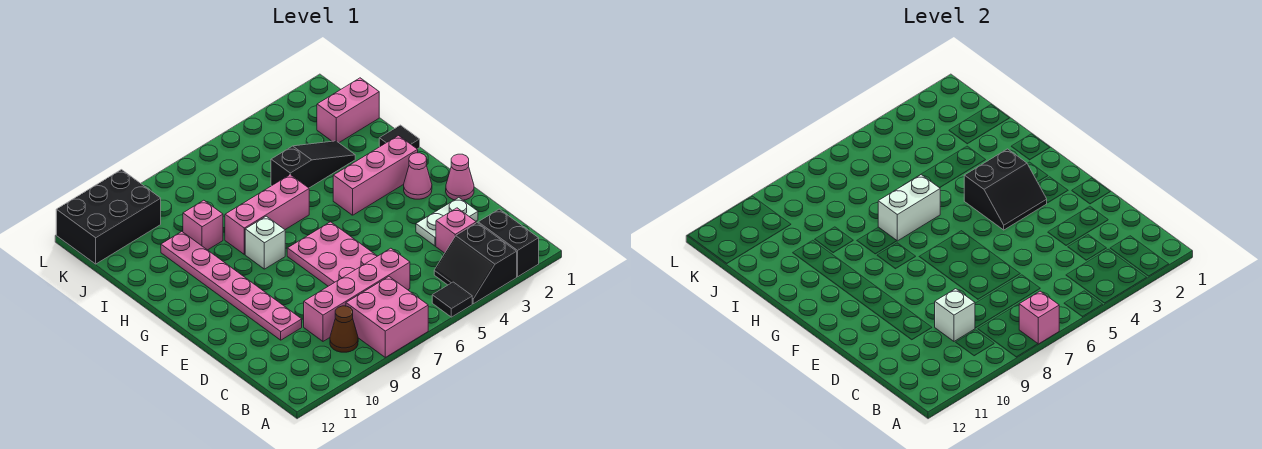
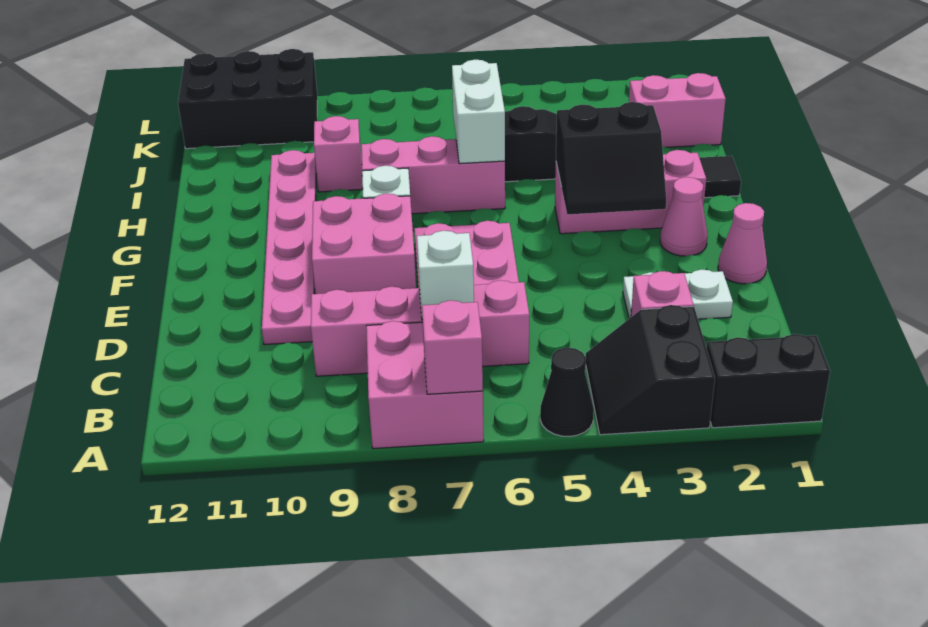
black brick A2:B2 level 1 -> black brick A1:A2 level 1
black tile A5 level 1 -> black cone A5 level 1
brown cone B9 level 1 -> none
white brick C9 level 2 -> white brick C7 level 2
none -> pink brick E8:F9 level 1
white brick H6:H7 level 2 -> white brick H6:I6 level 2

